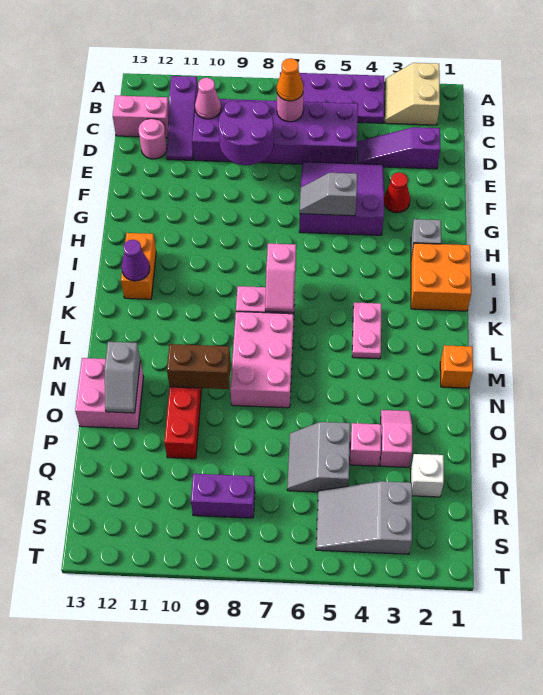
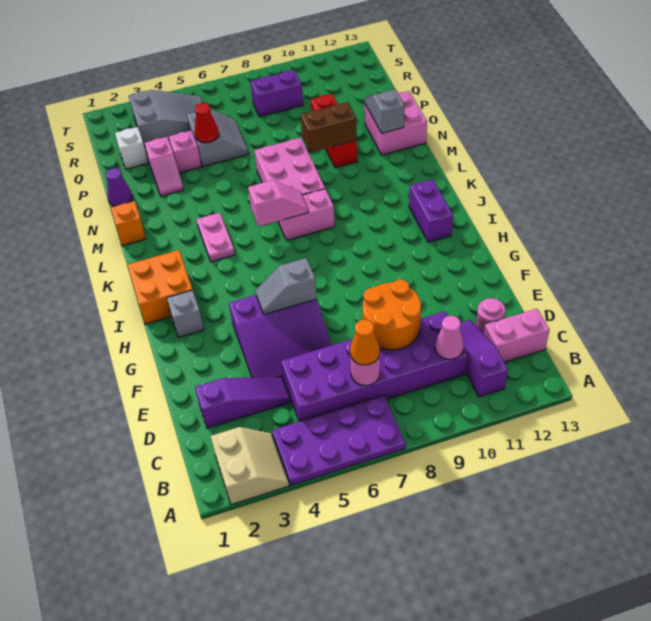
purple round brick D8:E9 level 2 -> orange round brick D8:E9 level 2
red cone F3 level 1 -> red cone P5 level 2
grey slope G5:G6 level 2 top 5 -> grey slope G5:G6 level 2 top 6
orange brick I12:J12 level 1 -> purple brick I12:J12 level 1
pink slope J7:K7 level 2 top J -> pink slope K6:K7 level 2 top 6
purple cone J12 level 2 -> purple cone O1 level 1

